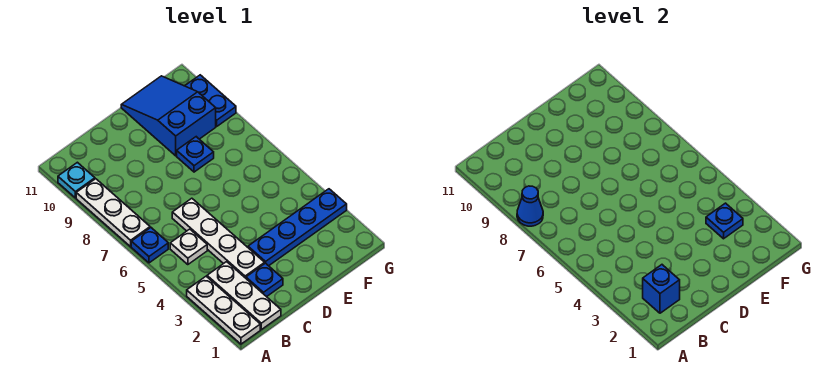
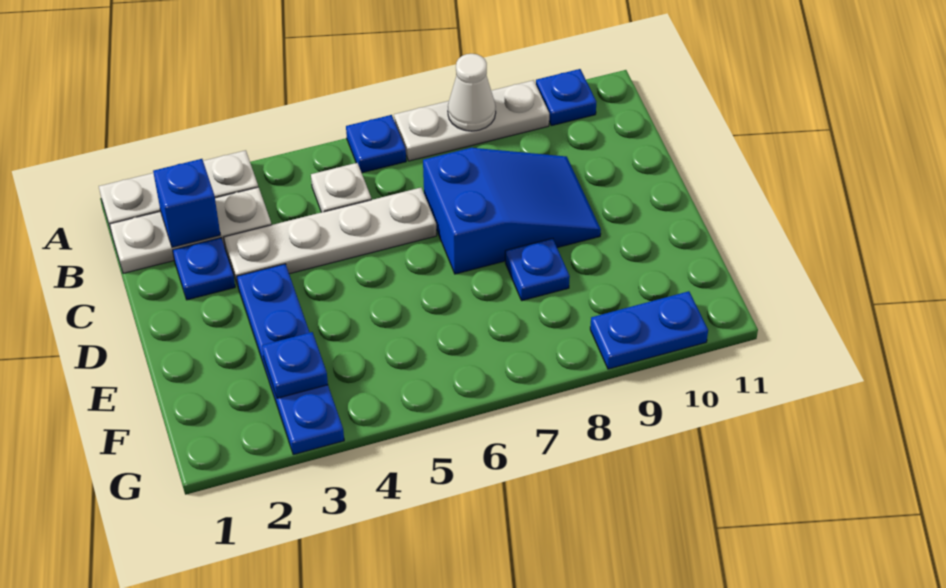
blue cone A8 level 2 -> white cone A8 level 2
cyan plate A10 level 1 -> blue plate A10 level 1
blue slope E9:F11 level 1 top 9 -> blue slope C7:D9 level 1 top 7

